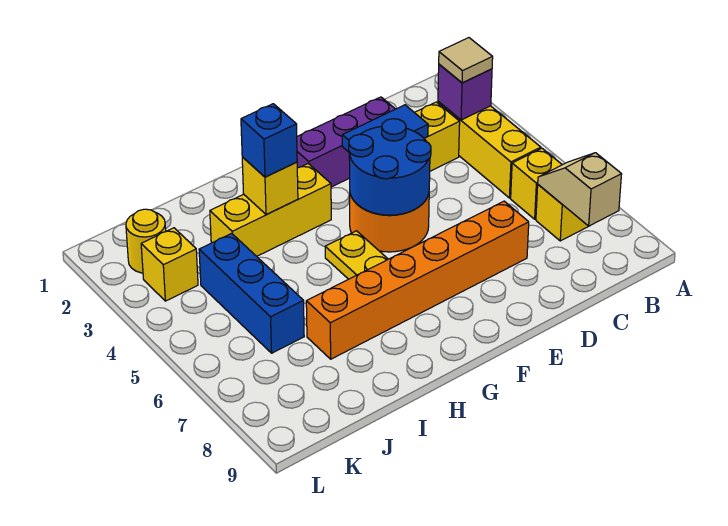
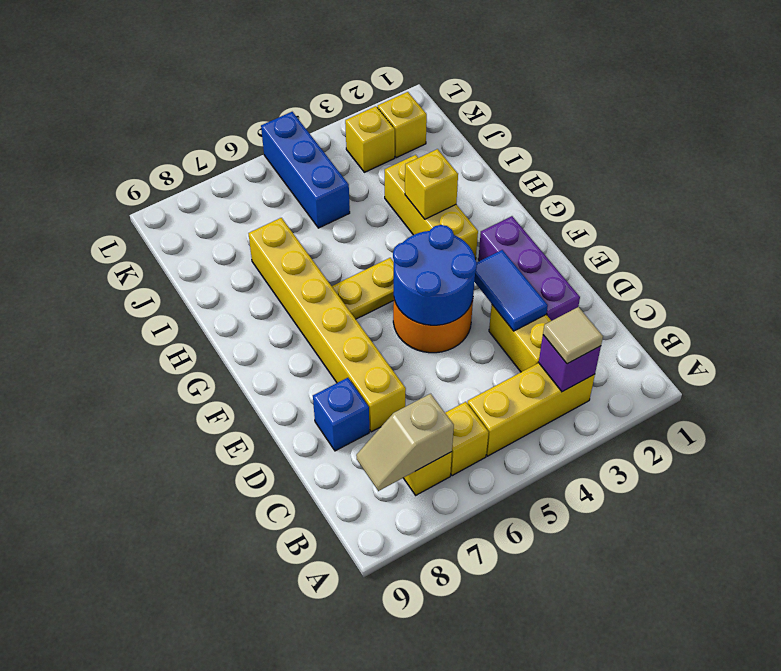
tan slope B7:B8 level 2 top 8 -> tan slope B7:B8 level 2 top 7
orange brick D7:I7 level 1 -> yellow brick D7:I7 level 1
blue brick H3 level 3 -> blue brick D8 level 1
blue brick J4:J6 level 1 -> blue brick J5:L5 level 1
yellow round brick K2 level 1 -> yellow brick K2 level 1

